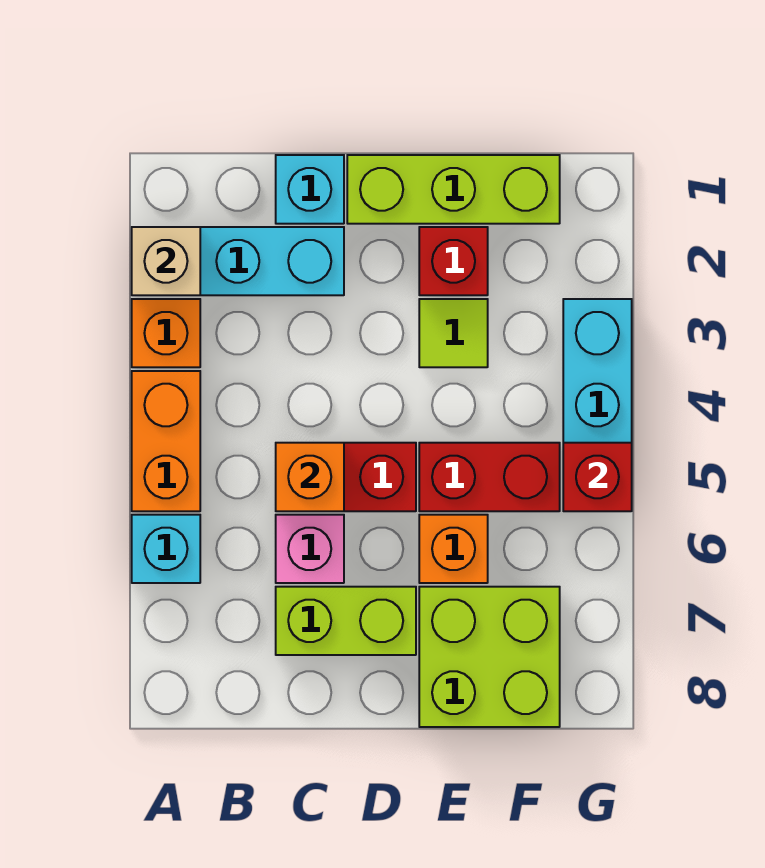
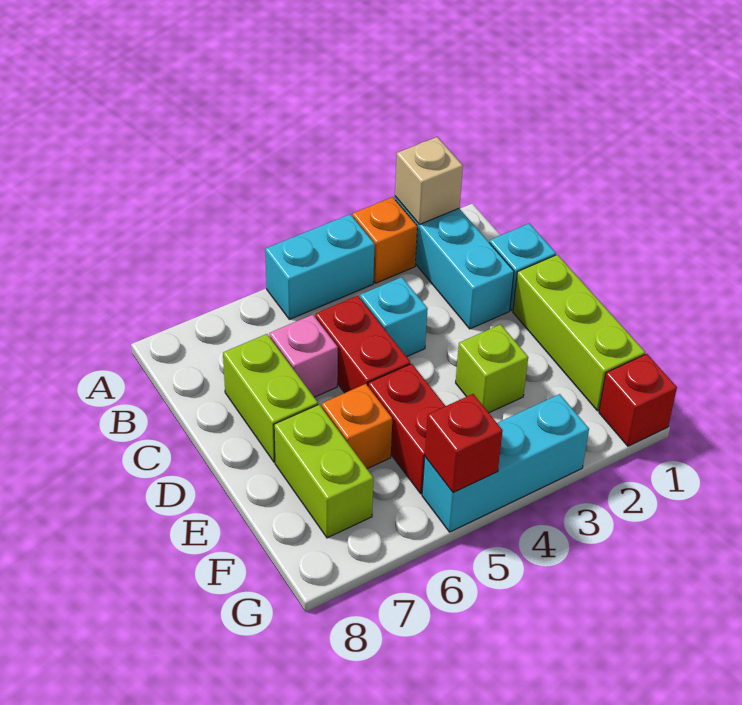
orange brick A4:A5 level 1 -> cyan brick A4:A5 level 1
cyan brick A6 level 1 -> cyan brick C4 level 1
orange brick C5 level 2 -> none
red brick E2 level 1 -> red brick G1 level 1
lime tile E3 level 1 -> lime brick E3 level 1
lime brick E7:F8 level 1 -> lime brick E7:F7 level 1

